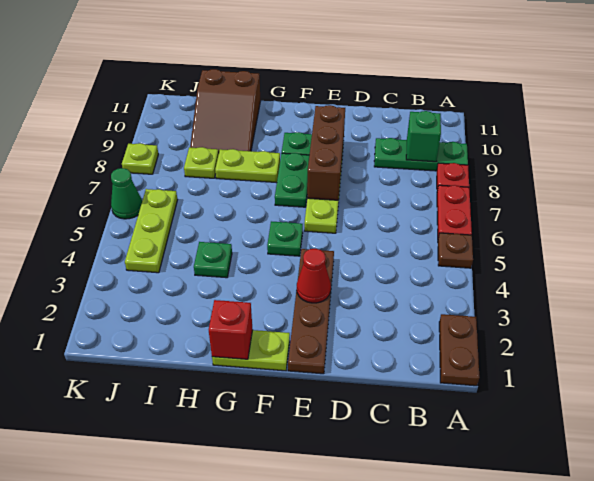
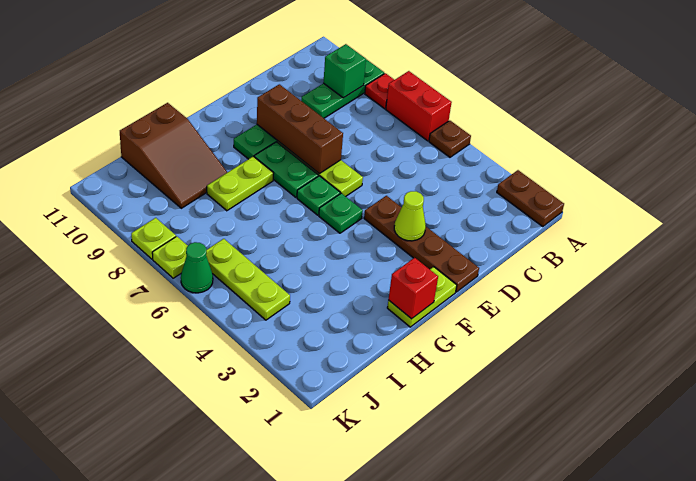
red plate A6:A7 level 1 -> red brick A6:A7 level 1
red cone E3 level 2 -> lime cone E3 level 2
green plate H4 level 1 -> green plate F6 level 1
lime plate I8 level 1 -> lime plate K7 level 1

